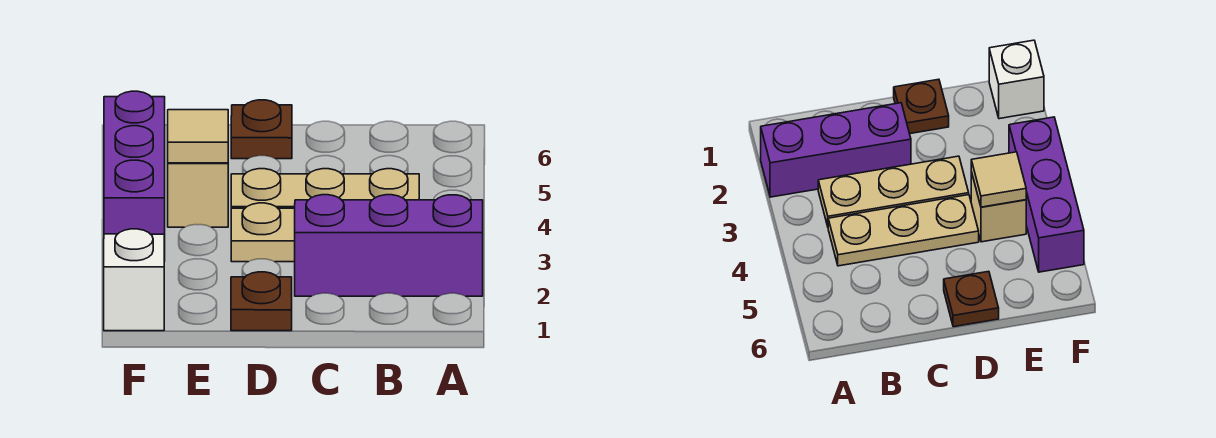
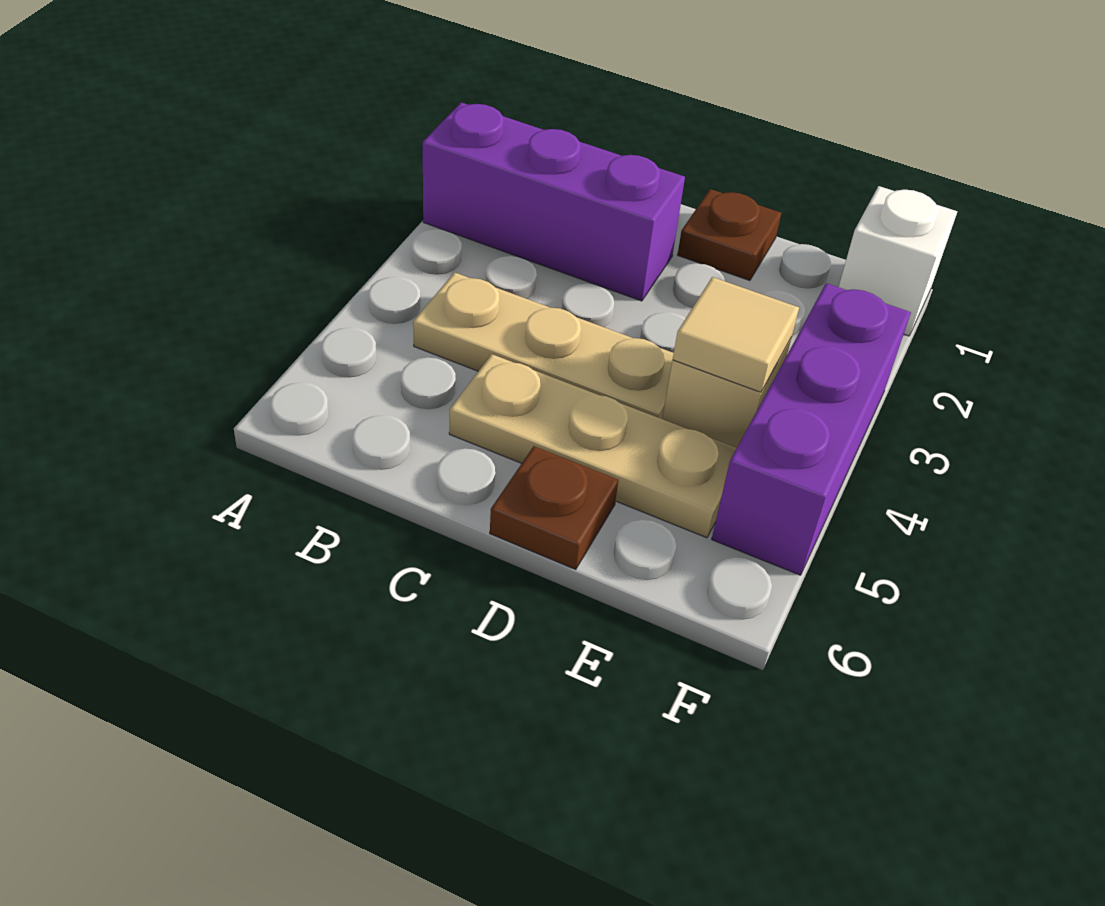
tan plate B3:D3 level 1 -> tan plate C5:E5 level 1

